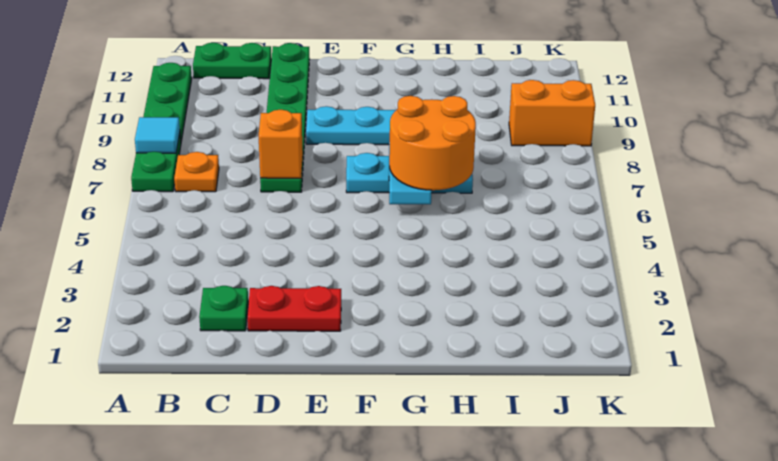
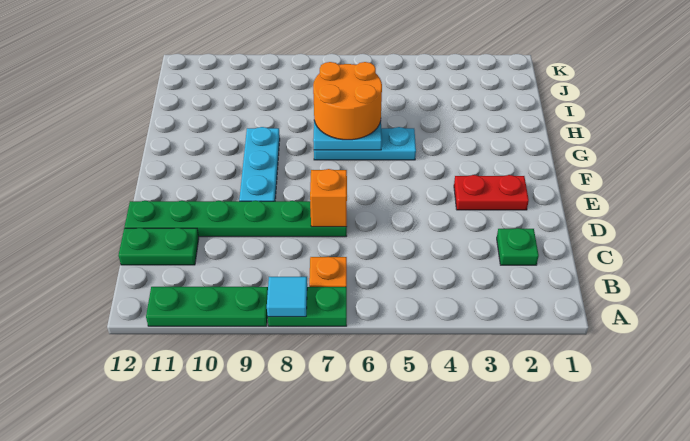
green plate B12:C12 level 1 -> green plate C11:C12 level 1
red plate D2:E2 level 1 -> red plate E2:E3 level 1
cyan plate F7:H7 level 1 -> cyan plate G5:G7 level 1
orange brick J9:K9 level 1 -> none

